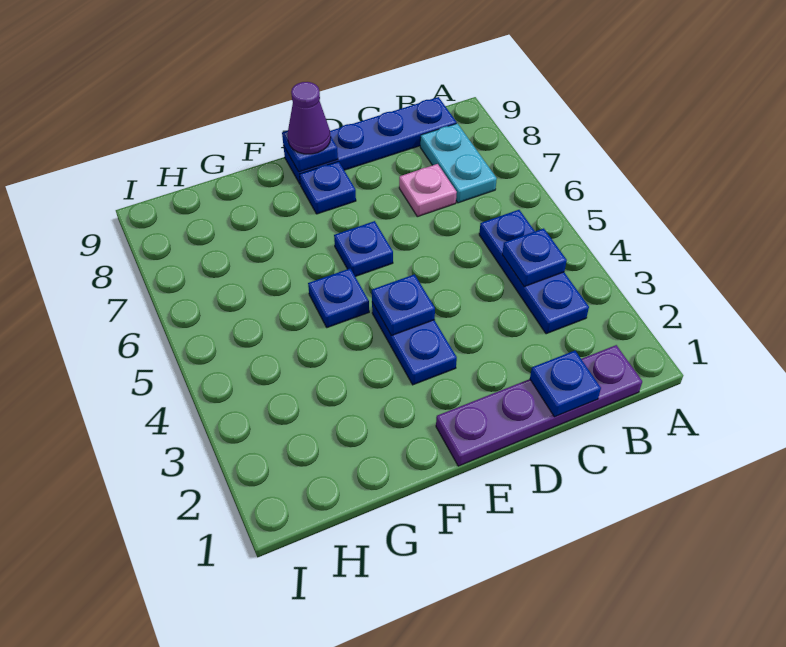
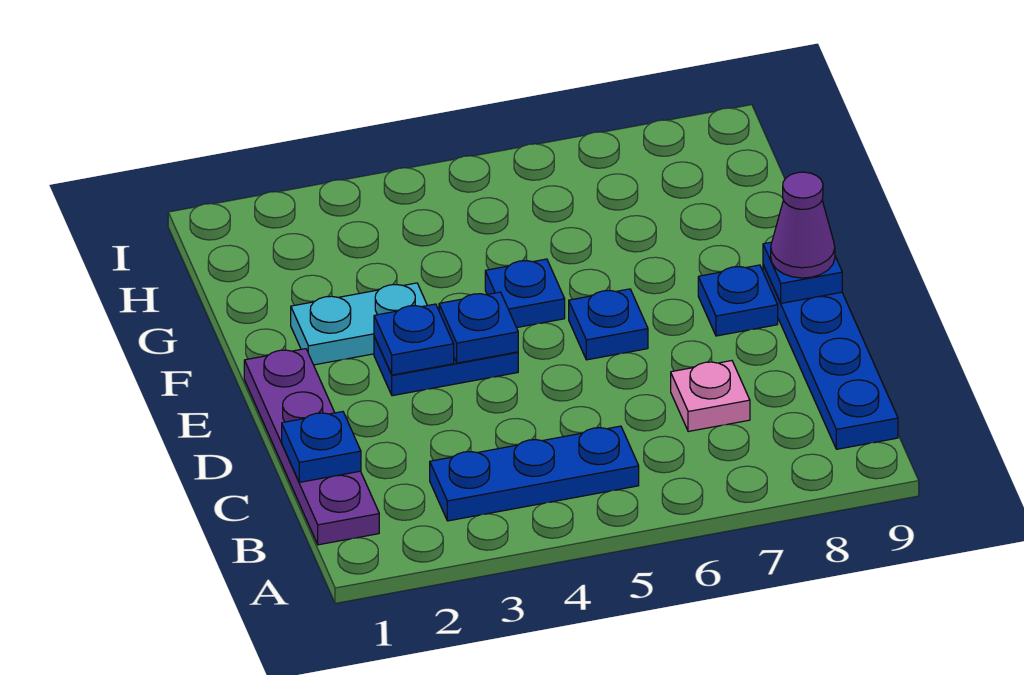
blue plate B4 level 2 -> blue plate E3 level 2
cyan plate B7:B8 level 1 -> cyan plate F2:F3 level 1

